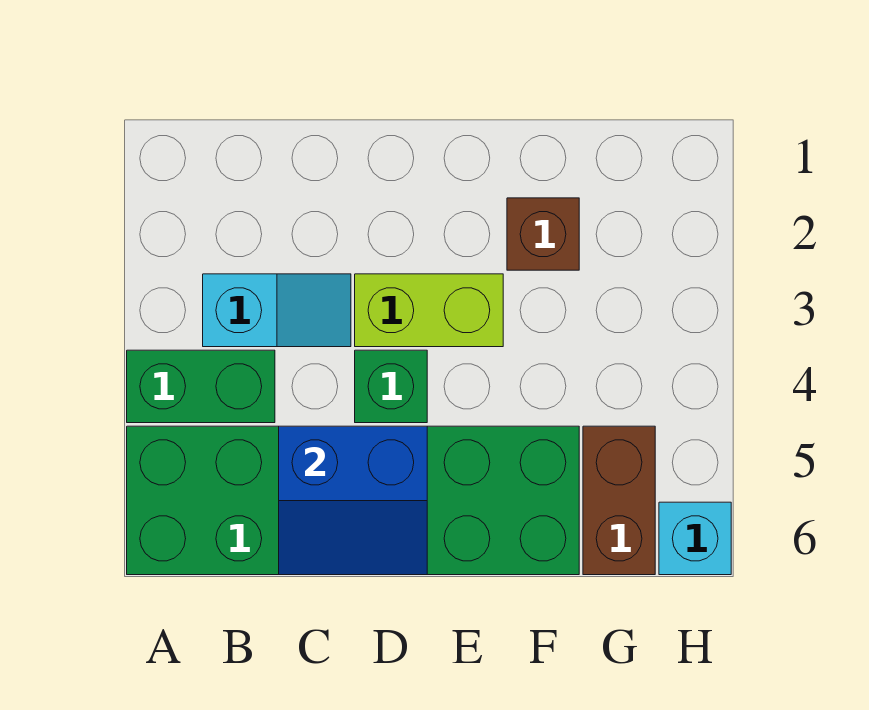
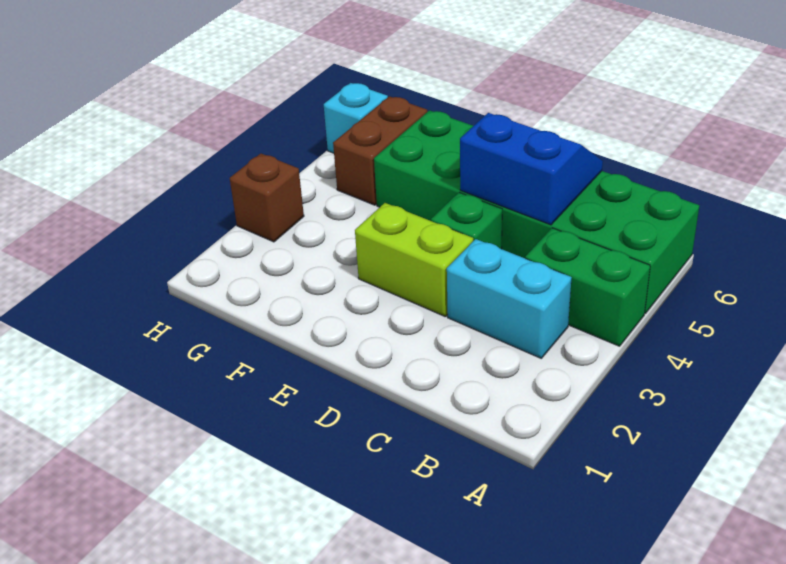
cyan slope B3:C3 level 1 top B -> cyan brick B3:C3 level 1
brown brick F2 level 1 -> brown brick H3 level 1

